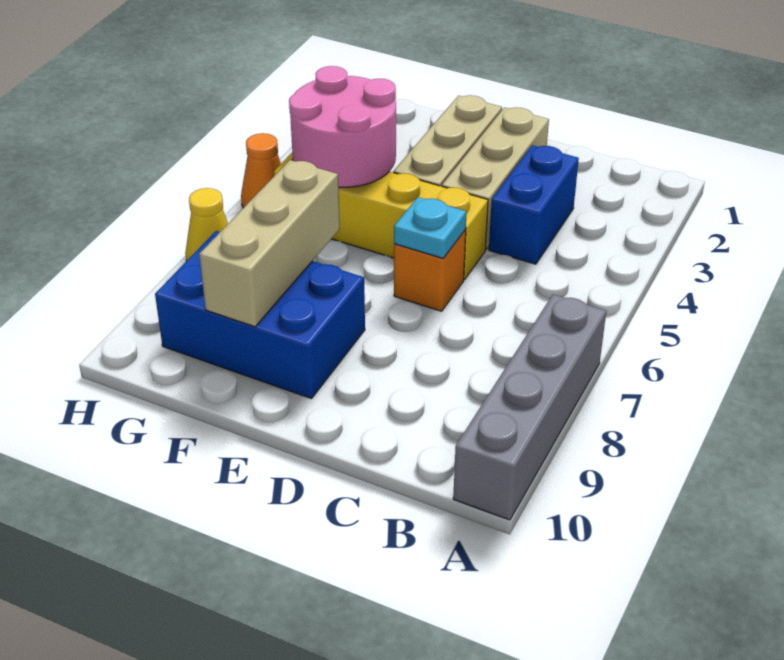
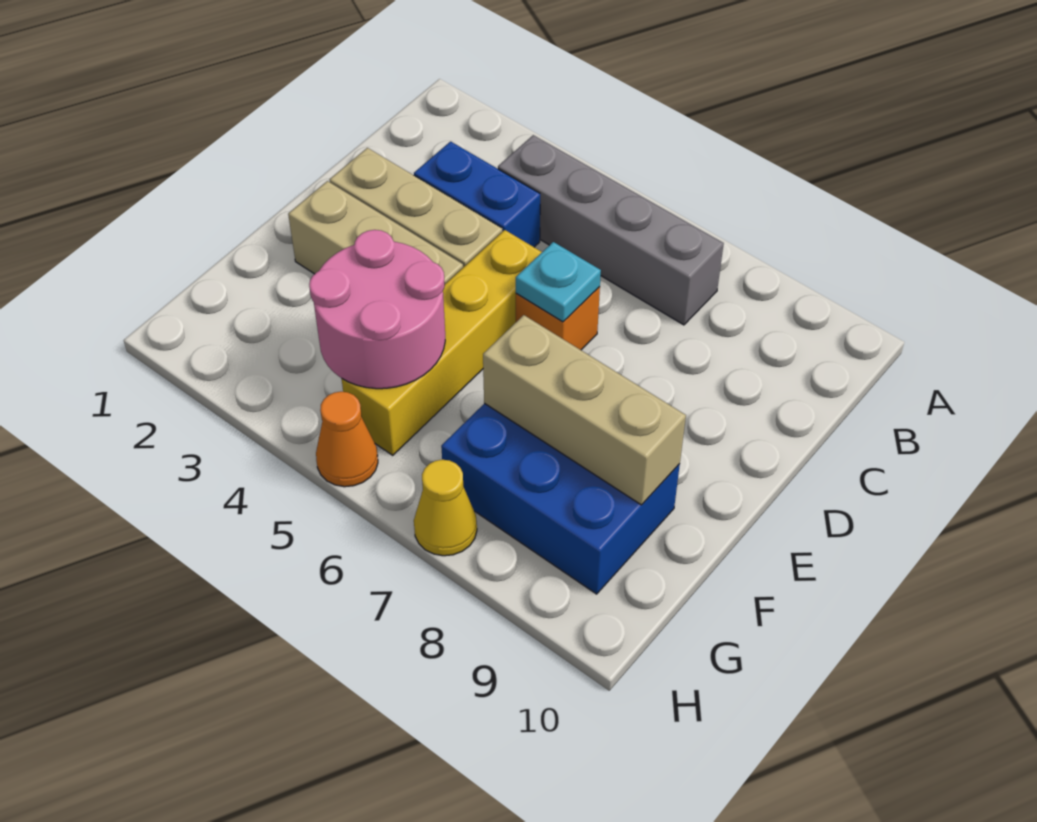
grey brick A7:A10 level 1 -> grey brick B4:B7 level 1
blue brick E8:G9 level 1 -> blue brick F7:G9 level 1

